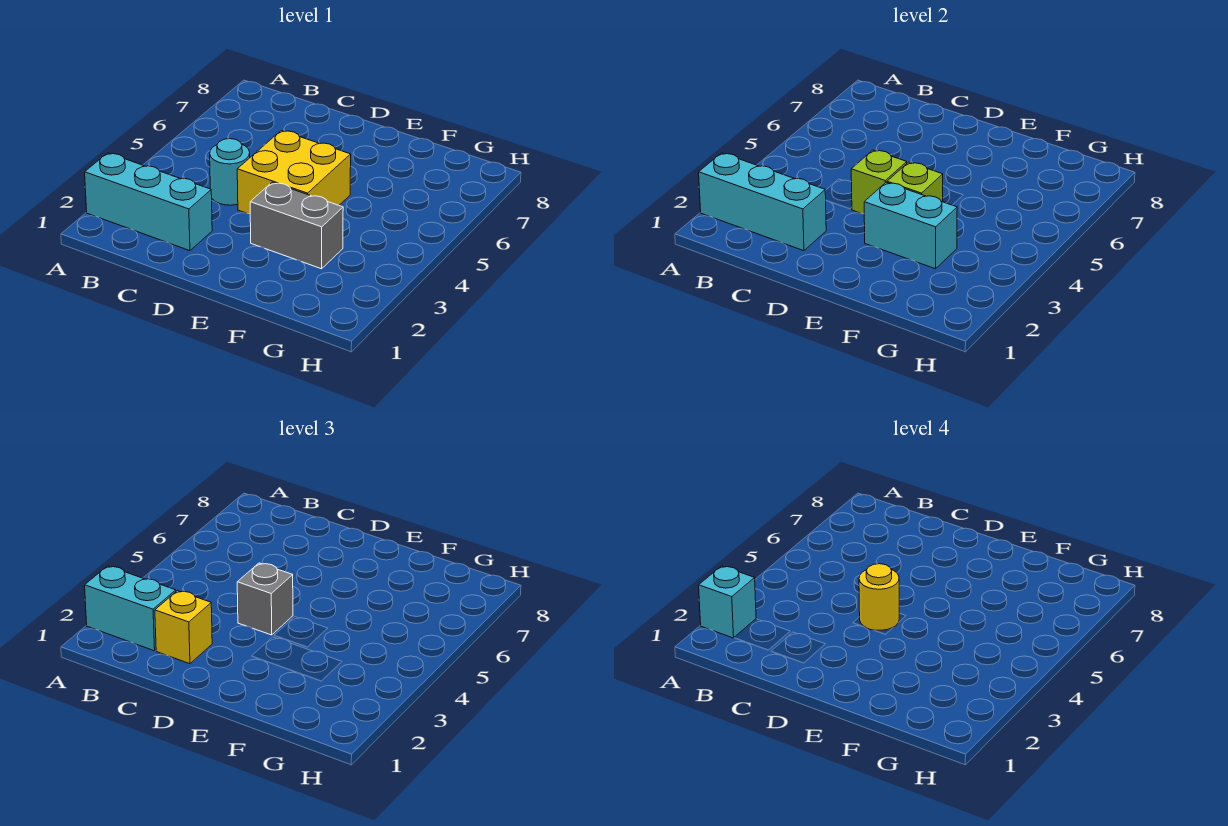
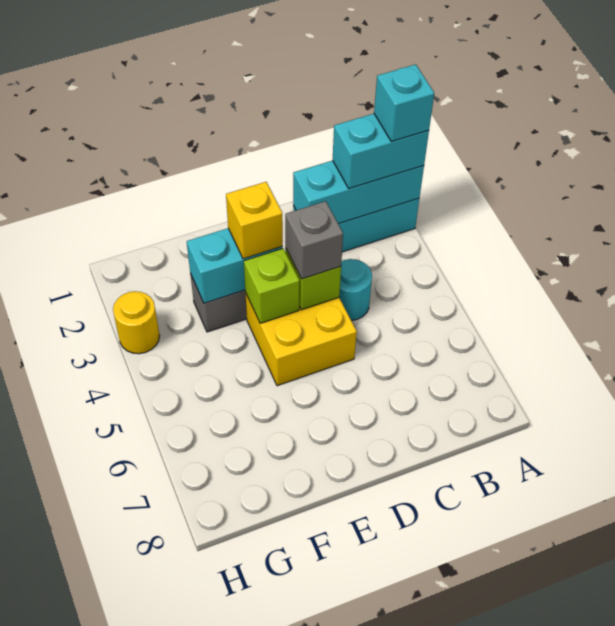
yellow brick C2 level 3 -> yellow brick E3 level 3
yellow round brick D4 level 4 -> yellow round brick H3 level 1

